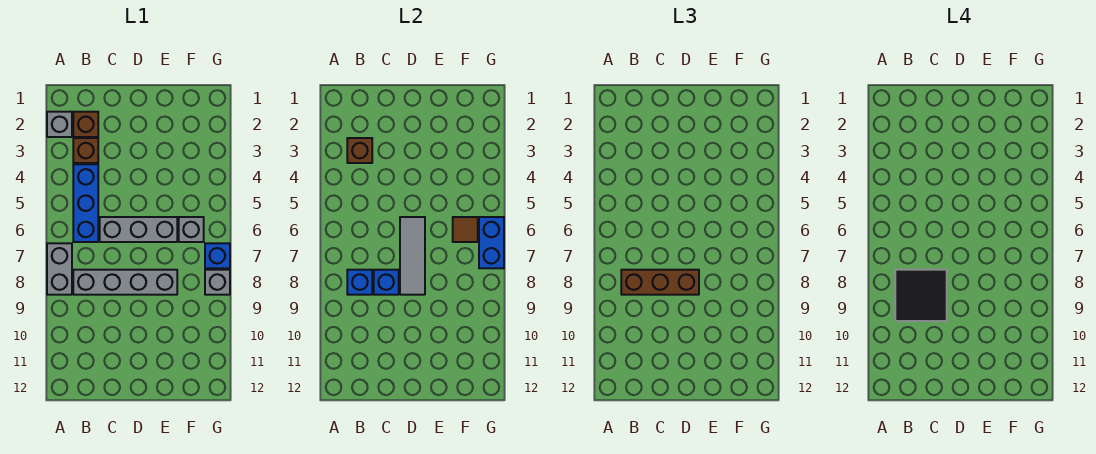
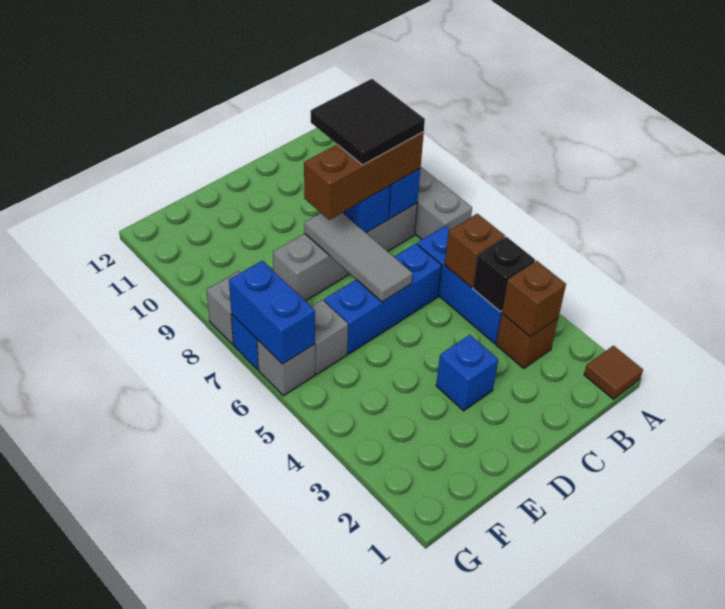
grey brick A2 level 1 -> grey brick G6 level 1
brown brick B2 level 1 -> brown brick B5 level 2
none -> black brick B4 level 2
grey brick C6:E6 level 1 -> blue brick C6:E6 level 1
none -> blue brick D3 level 1
brown tile F6 level 2 -> brown tile A1 level 1

